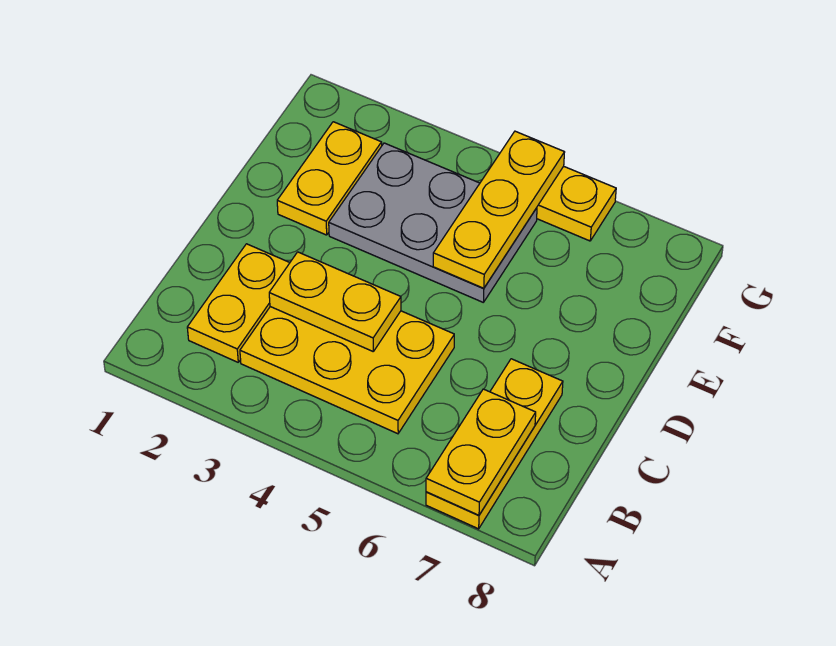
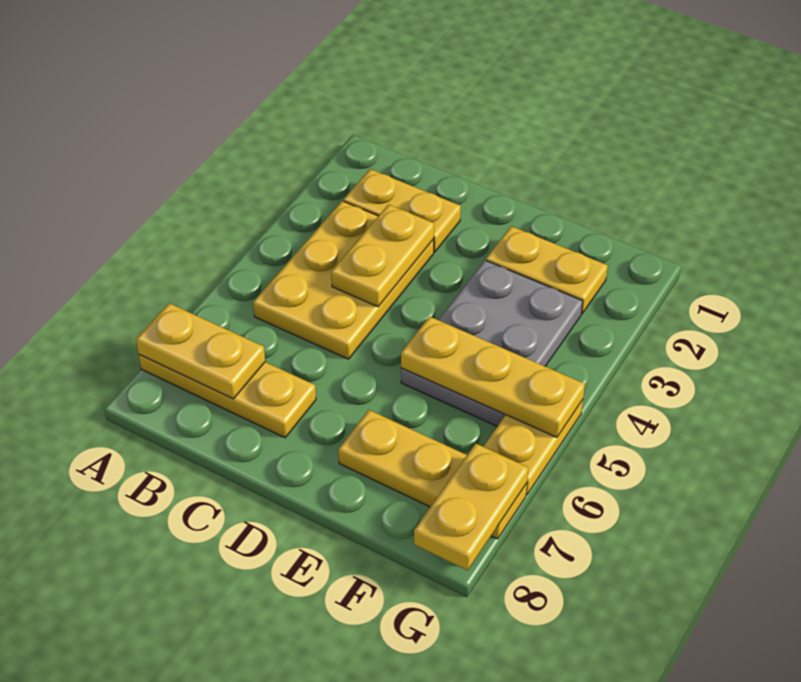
none -> yellow plate E7:G7 level 1
none -> yellow plate G7:G8 level 2

